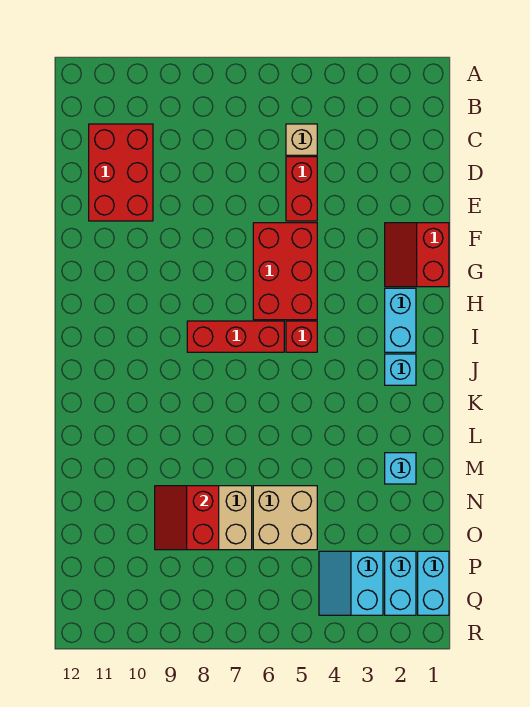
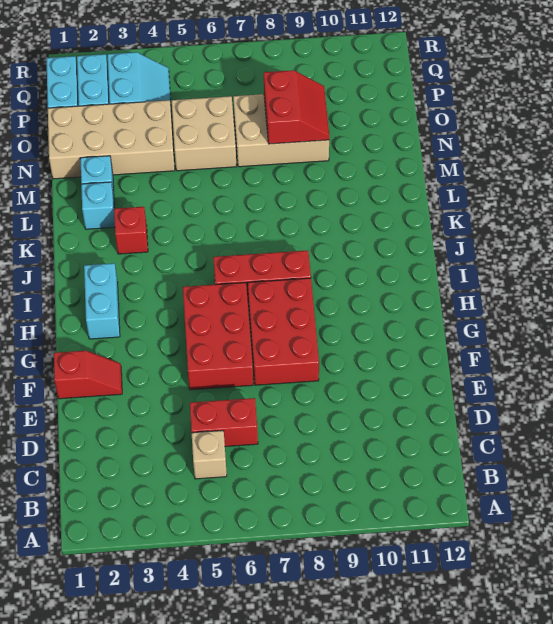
red brick C10:E11 level 1 -> red brick F7:H8 level 1
red brick D5:E5 level 1 -> red brick D5:D6 level 1
red slope F1:G2 level 1 top 1 -> red slope F1:F2 level 1 top 1
red brick I5 level 1 -> red brick K3 level 1
cyan brick J2 level 1 -> cyan brick L2 level 1
none -> tan brick N1:O4 level 1

